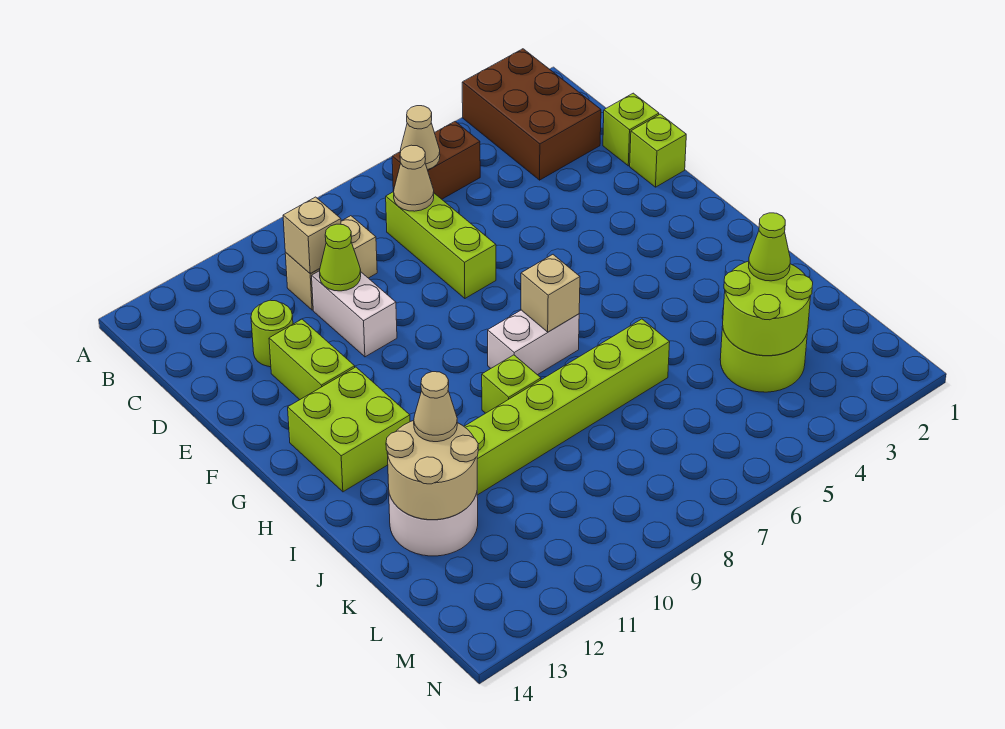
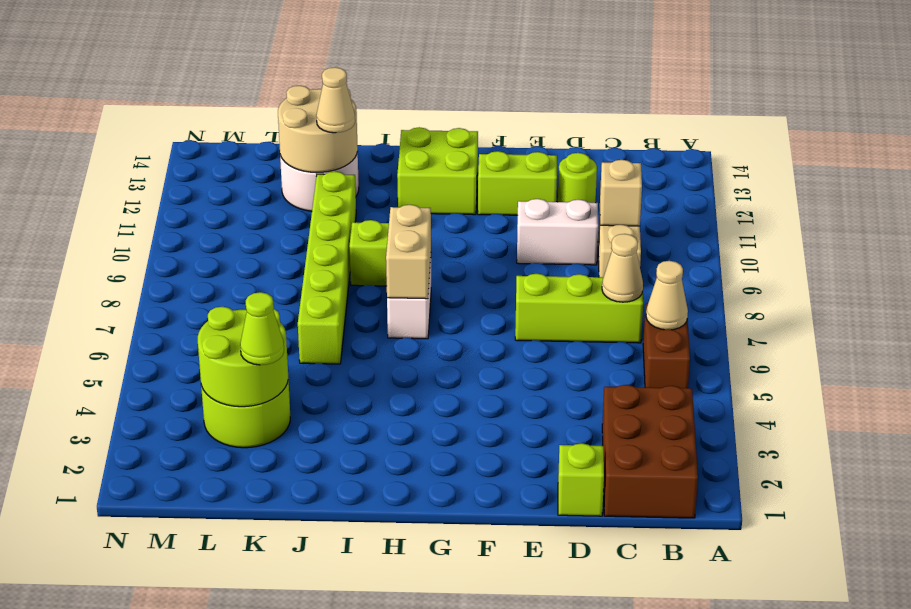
brown brick A2:C3 level 1 -> brown brick B1:C3 level 1
lime cone D10 level 2 -> none
lime brick E1 level 1 -> none
tan brick H7 level 2 -> tan brick H7:H8 level 2

